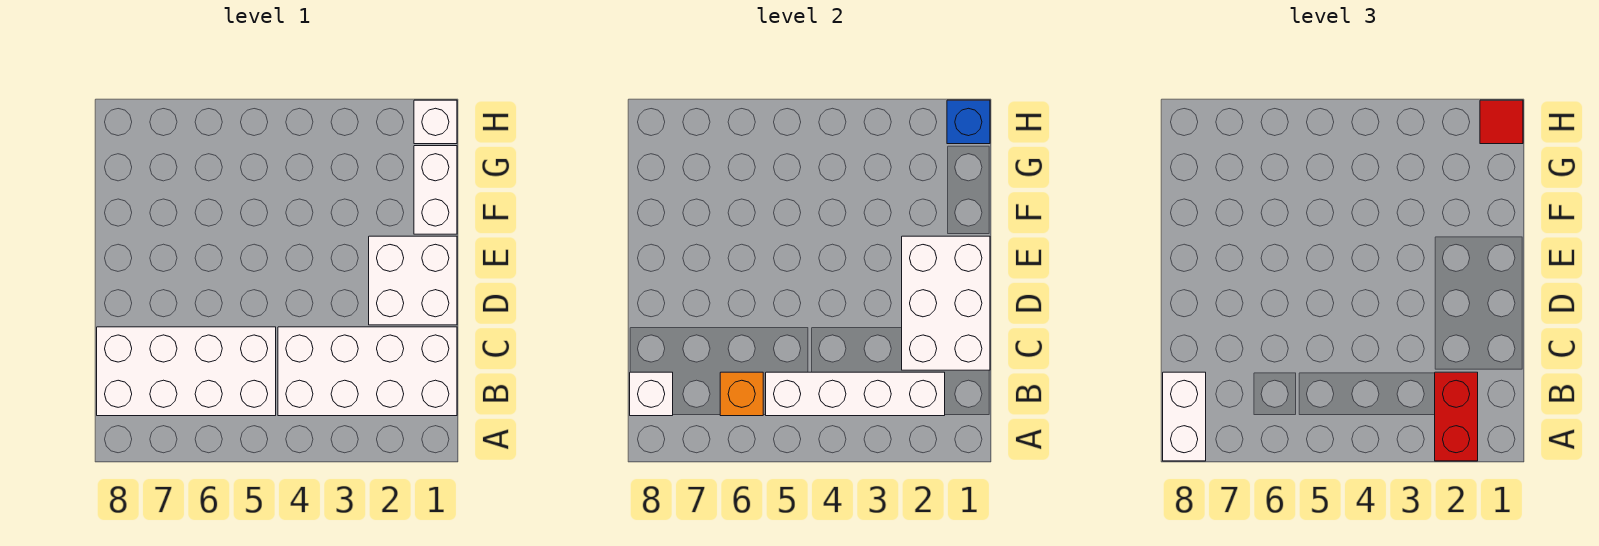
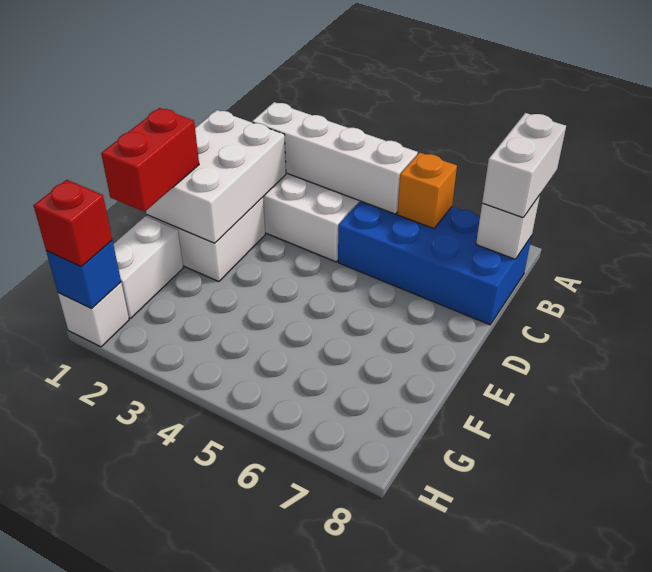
red brick A2:B2 level 3 -> red brick E1:F1 level 3
white brick B5:C8 level 1 -> blue brick B5:C8 level 1
red tile H1 level 3 -> red brick H1 level 3

